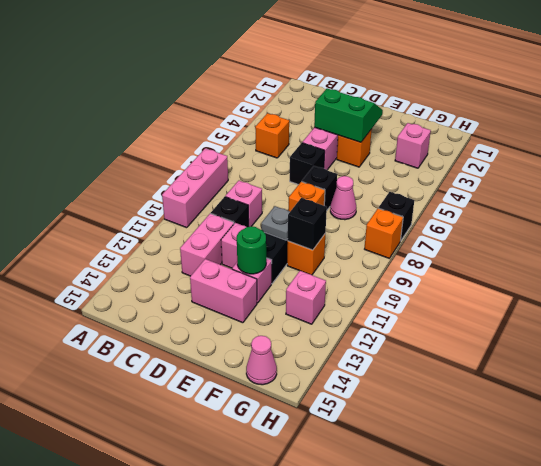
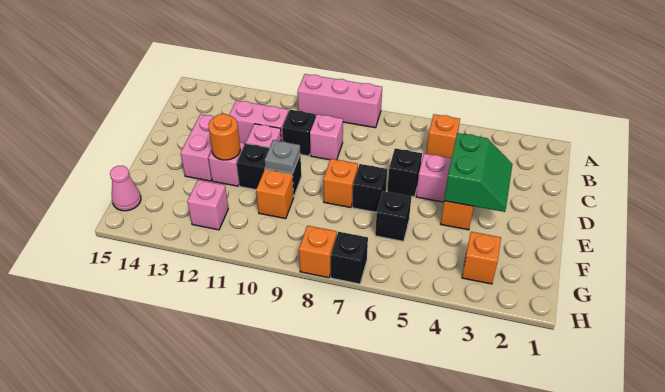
green round brick E12 level 2 -> orange round brick E12 level 2
pink cone F7 level 1 -> none
black brick F10 level 2 -> black brick F6 level 1
pink brick G3 level 1 -> orange brick G3 level 1

